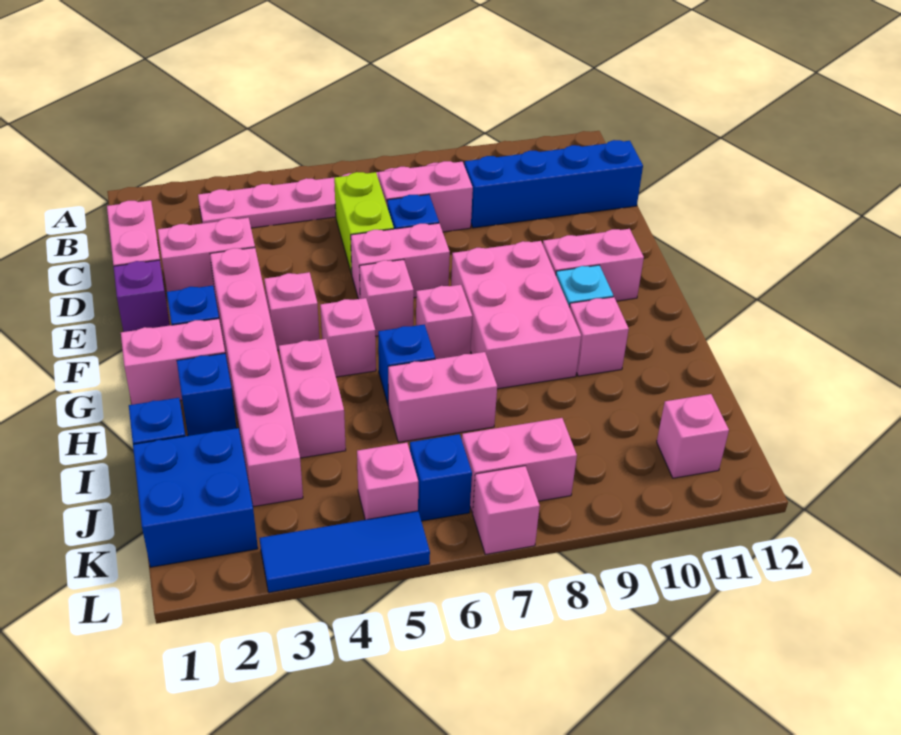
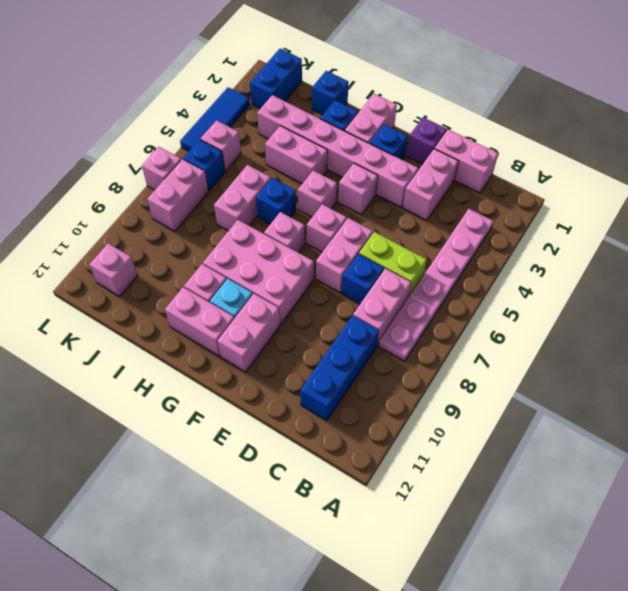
blue brick C9:C12 level 1 -> blue brick C9:C11 level 1
none -> pink brick G11:H11 level 1
blue brick J1:K2 level 1 -> blue brick K1:K2 level 1

